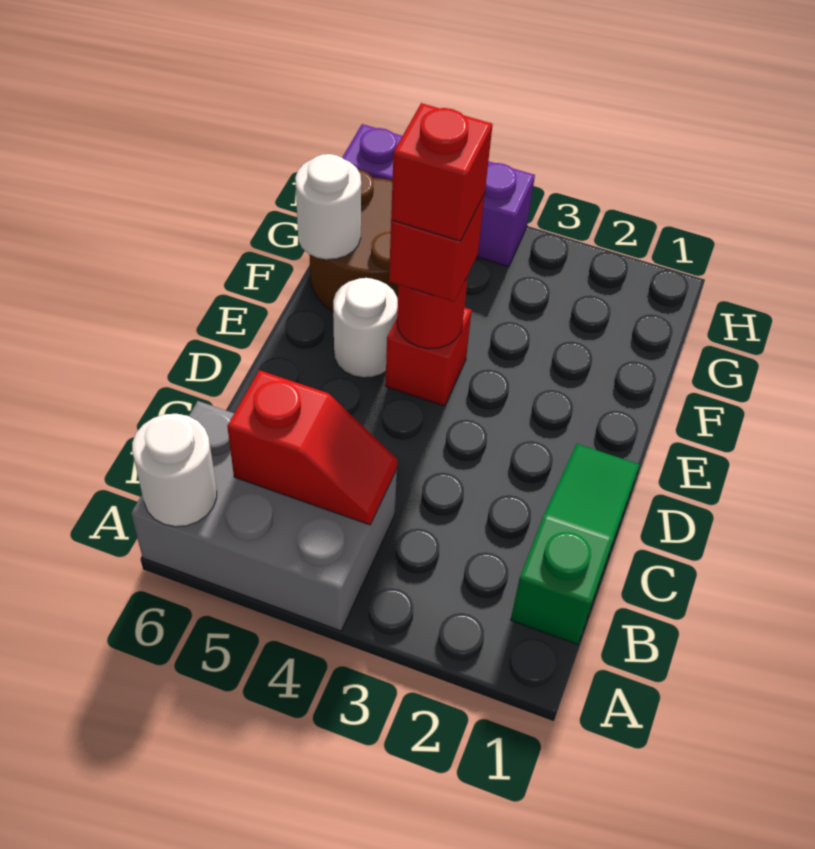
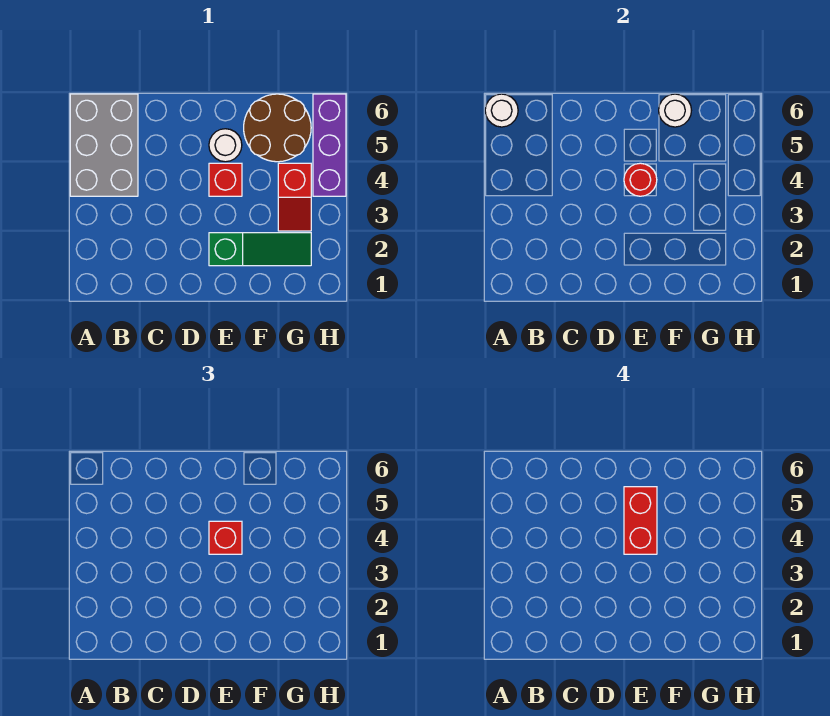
green slope B1:D1 level 1 top B -> green slope E2:G2 level 1 top E
red slope B4:B5 level 2 top 5 -> red slope G3:G4 level 1 top 4
red brick E4 level 4 -> red brick E4:E5 level 4

